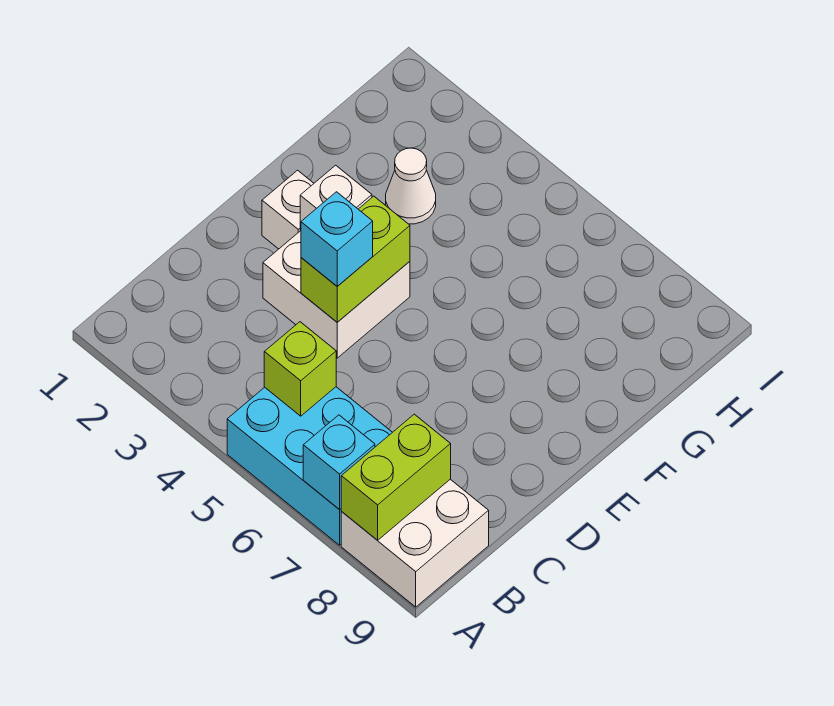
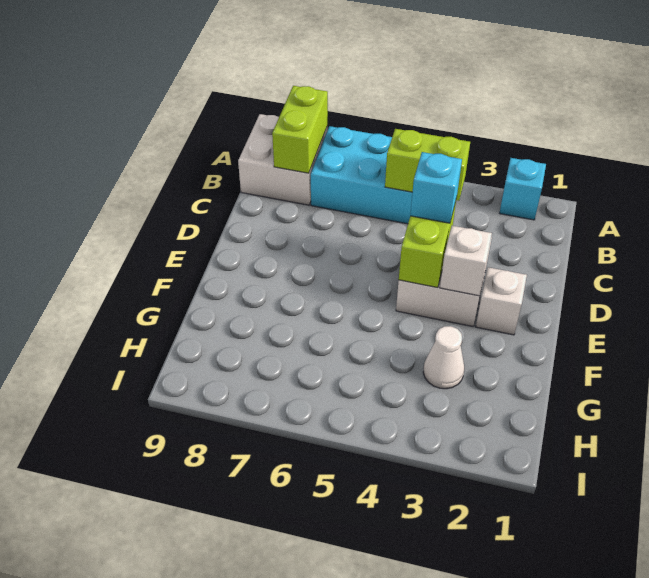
cyan brick A7 level 2 -> cyan brick A2 level 1
lime brick B5 level 2 -> lime brick B4:B5 level 2

